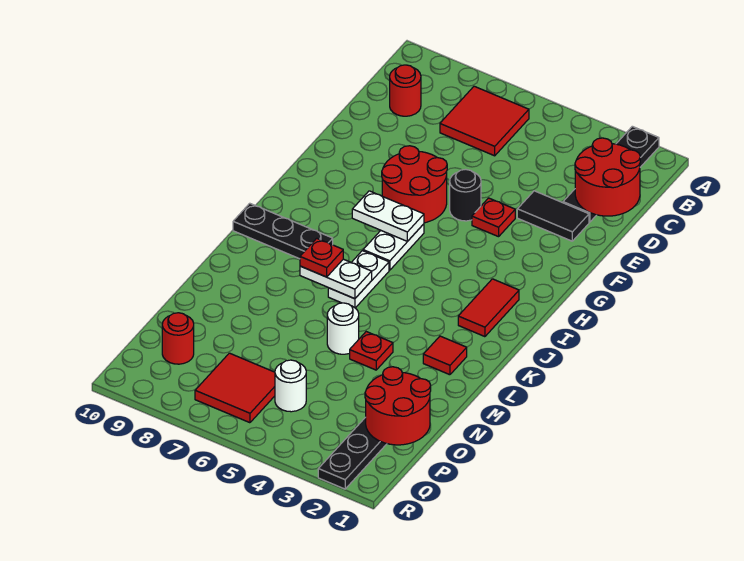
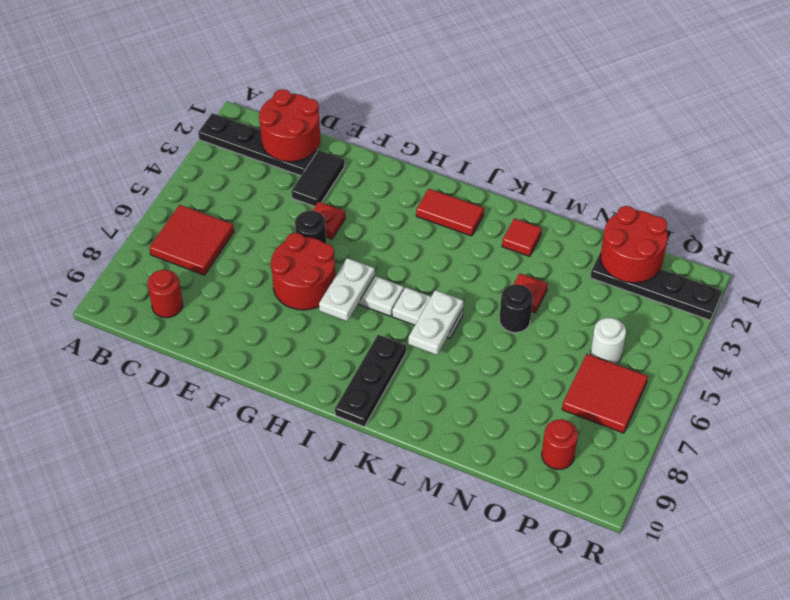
red plate K7 level 3 -> none
white round brick M5 level 1 -> black round brick M5 level 1

